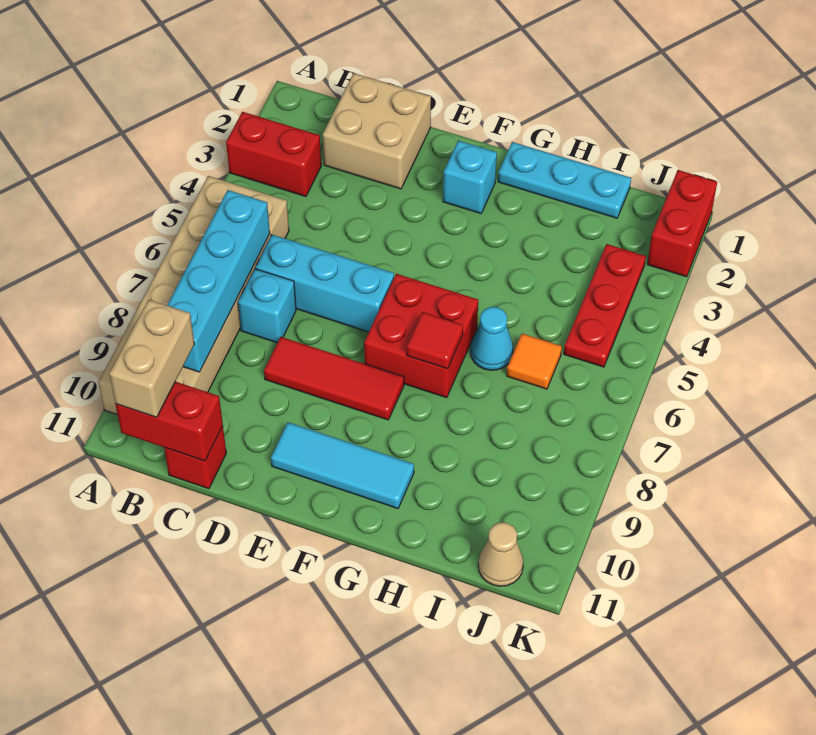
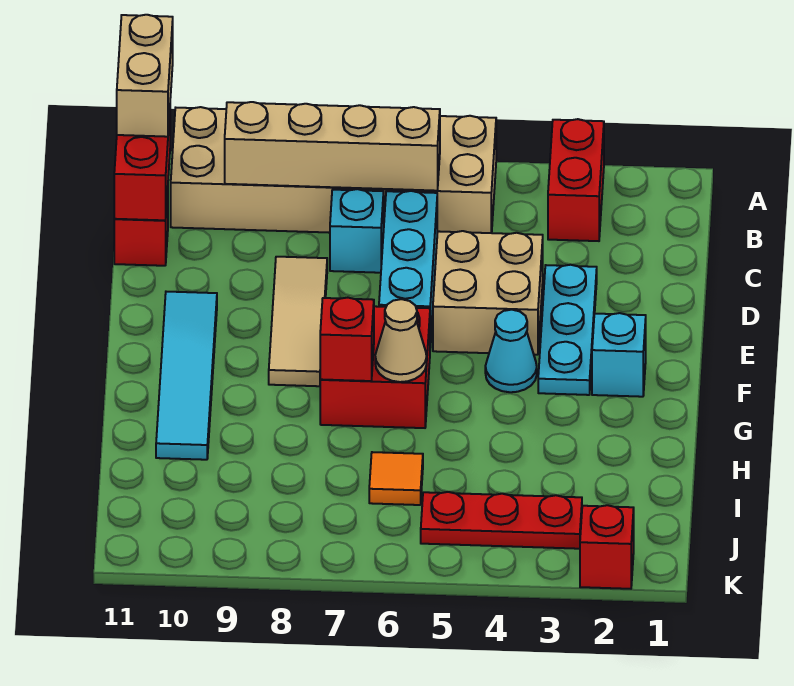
cyan brick B6:B9 level 2 -> tan brick B6:B9 level 2
tan brick B10:B11 level 3 -> tan brick A11:B11 level 3
tan brick C1:D2 level 1 -> tan brick D4:E5 level 1
red tile D8:F8 level 1 -> tan tile D8:F8 level 1
cyan tile E10:G10 level 1 -> cyan tile E10:H10 level 1
cyan plate G1:I1 level 1 -> cyan plate D3:F3 level 1
red tile G7 level 2 -> red brick G7 level 2
cyan cone H6 level 1 -> cyan cone F4 level 1
tan cone J11 level 1 -> tan cone G6 level 2
red brick K1:K2 level 1 -> red brick K2 level 1

